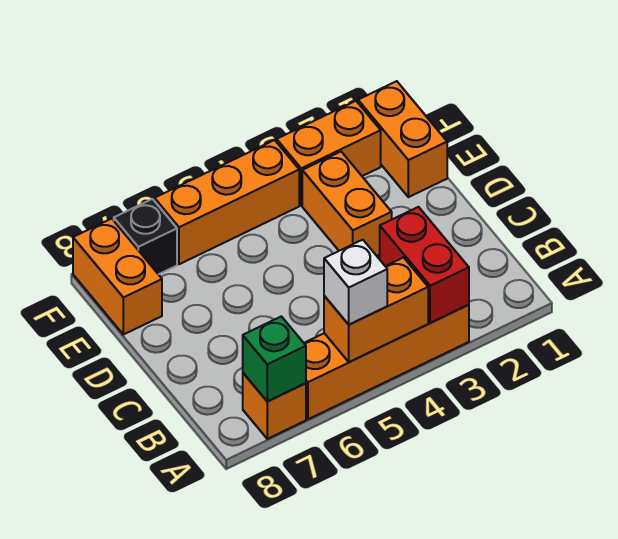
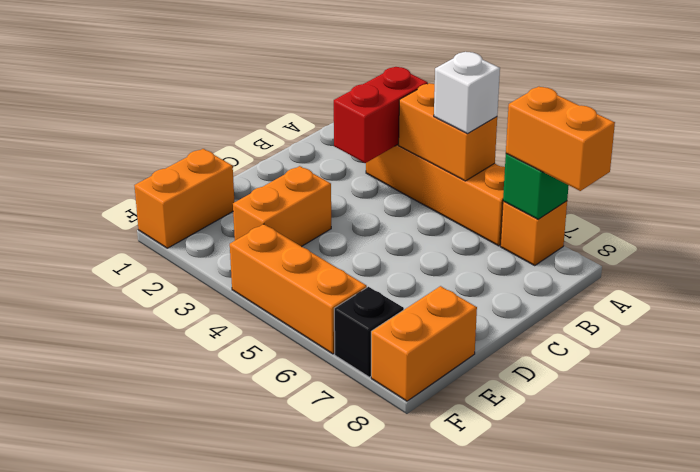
orange brick F2:F3 level 1 -> orange brick A7:A8 level 3

